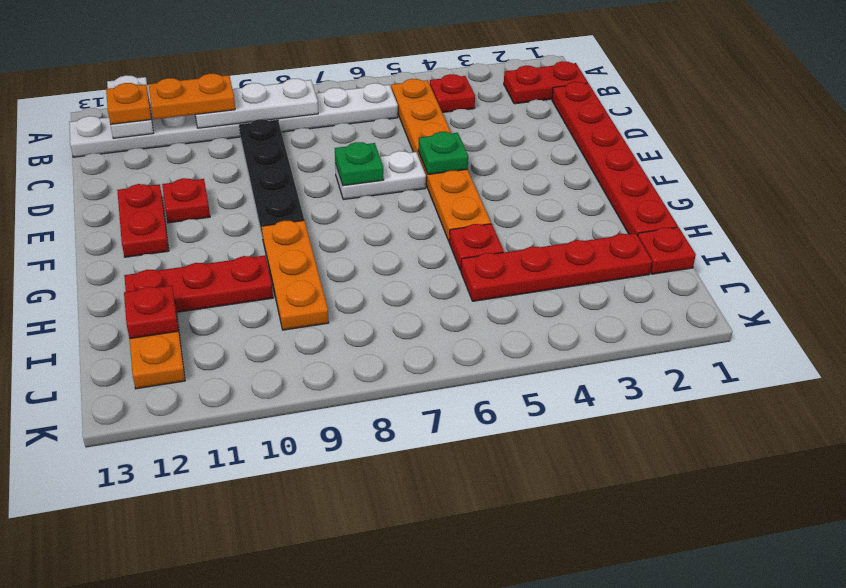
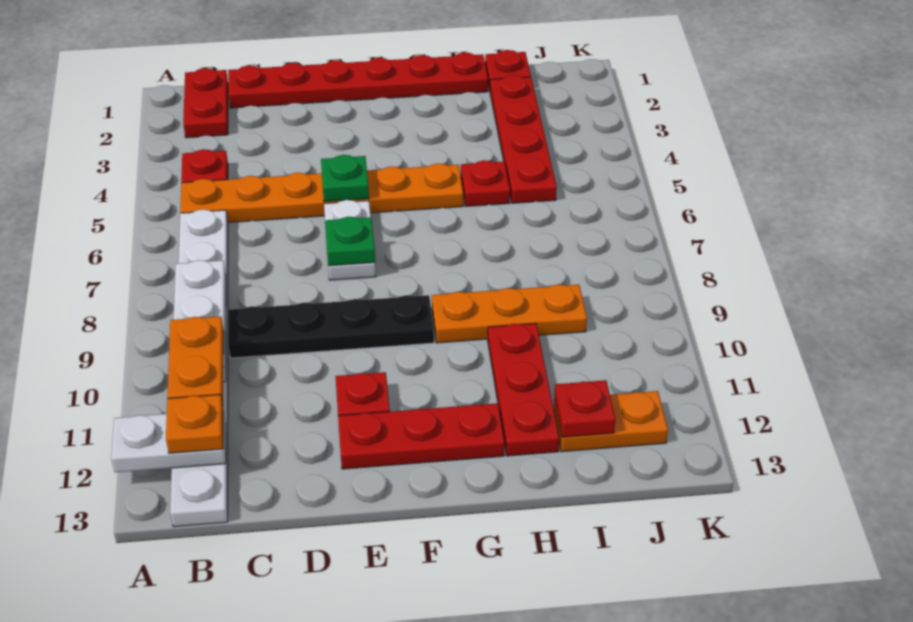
red plate E12:F12 level 1 -> red plate E12:G12 level 1

